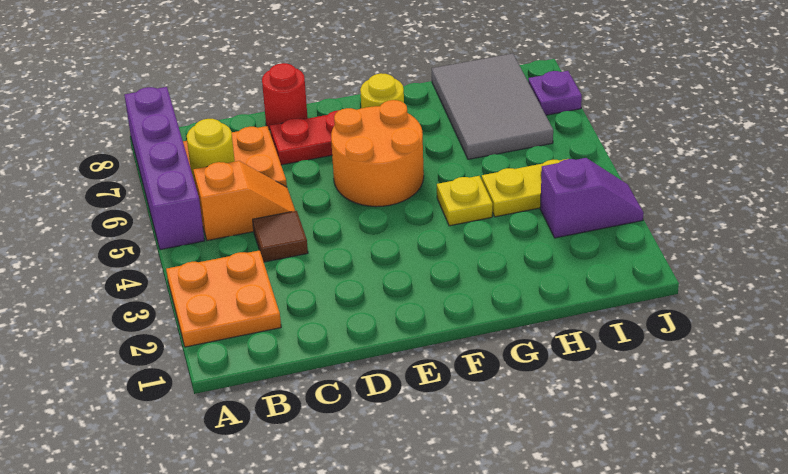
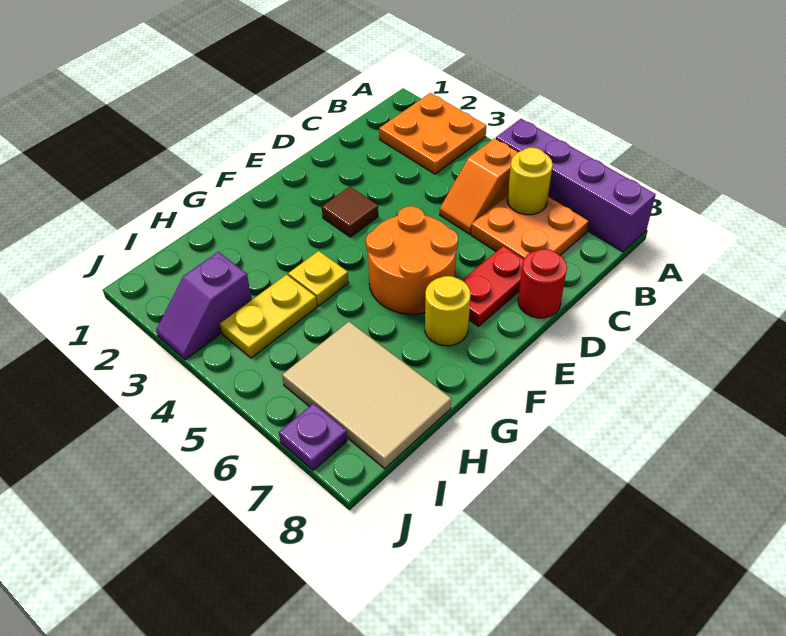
brown tile C4 level 1 -> brown tile E3 level 1
grey tile H6:I8 level 1 -> tan tile H6:I8 level 1

